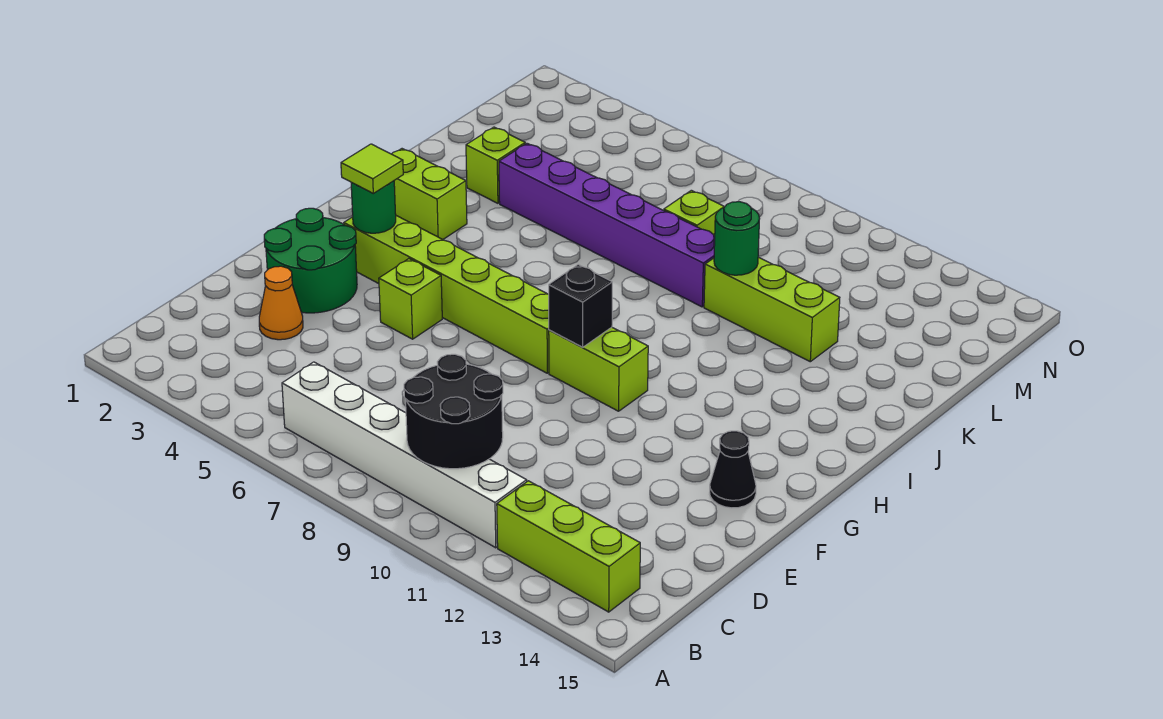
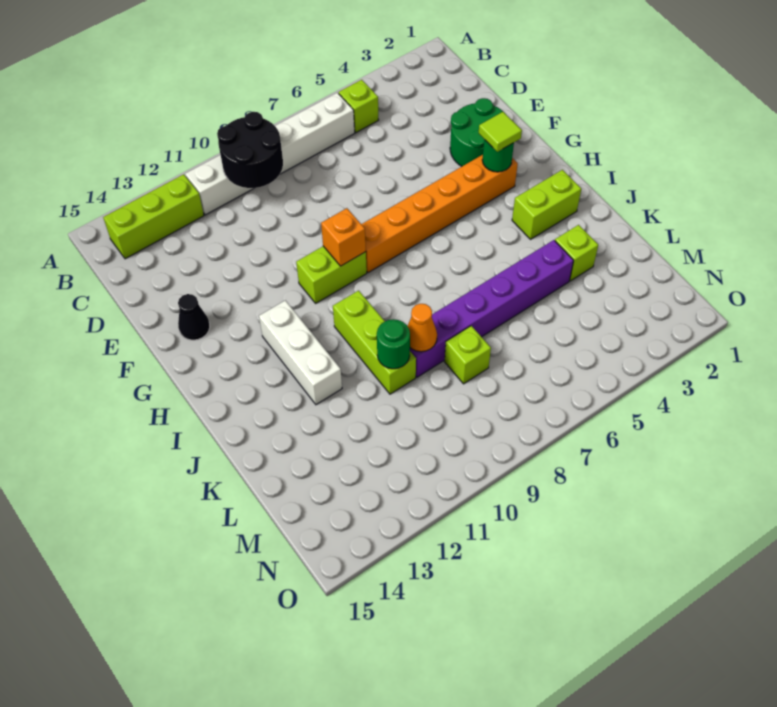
orange cone D3 level 1 -> orange cone K9 level 2
lime brick F5 level 1 -> lime brick B5 level 1
lime brick G3:G8 level 1 -> orange brick G3:G8 level 1
black brick G9 level 2 -> orange brick G9 level 2
none -> white brick H12:J12 level 1
lime brick K10:K12 level 1 -> lime brick I10:K10 level 1

